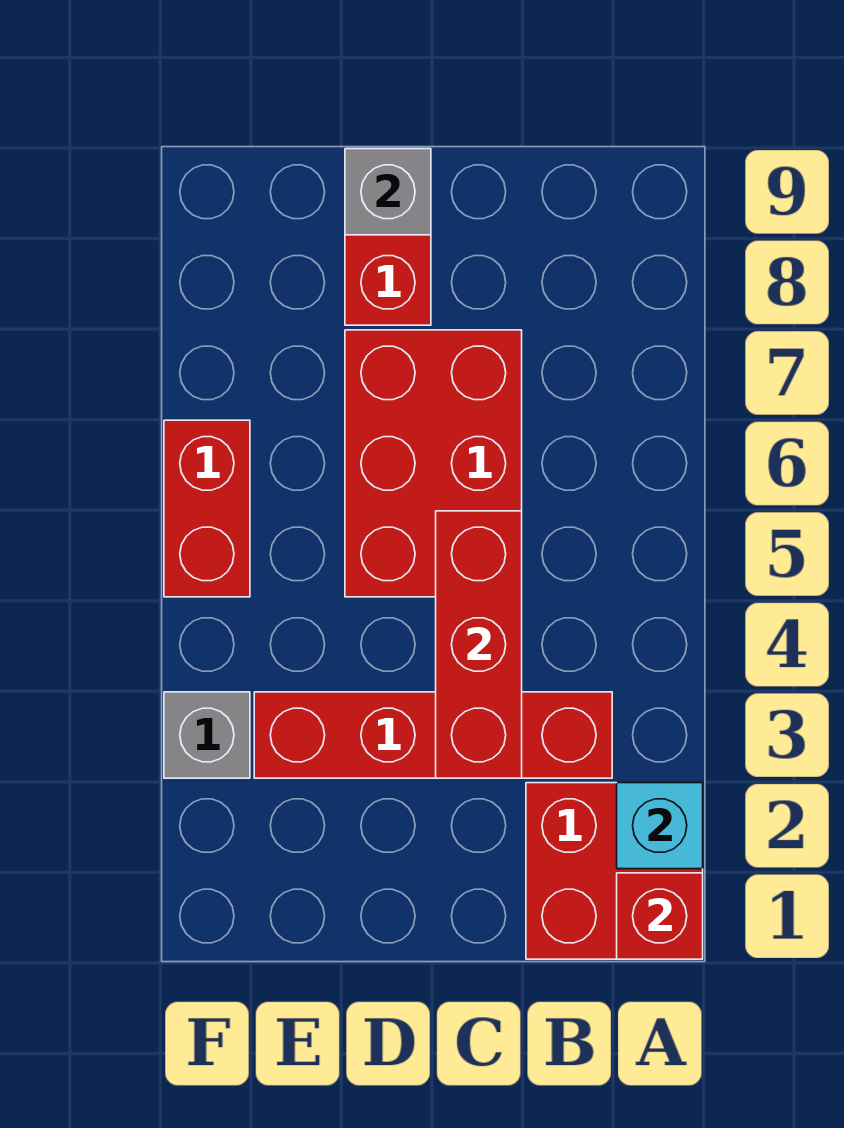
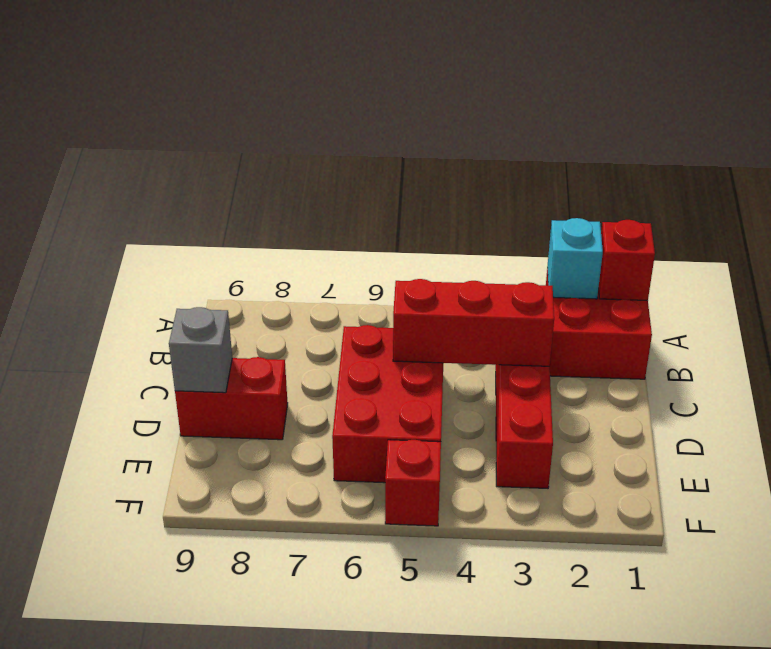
red brick C5:D7 level 1 -> red brick C5:E6 level 1
grey brick F3 level 1 -> none
red brick F5:F6 level 1 -> red brick F5 level 1

